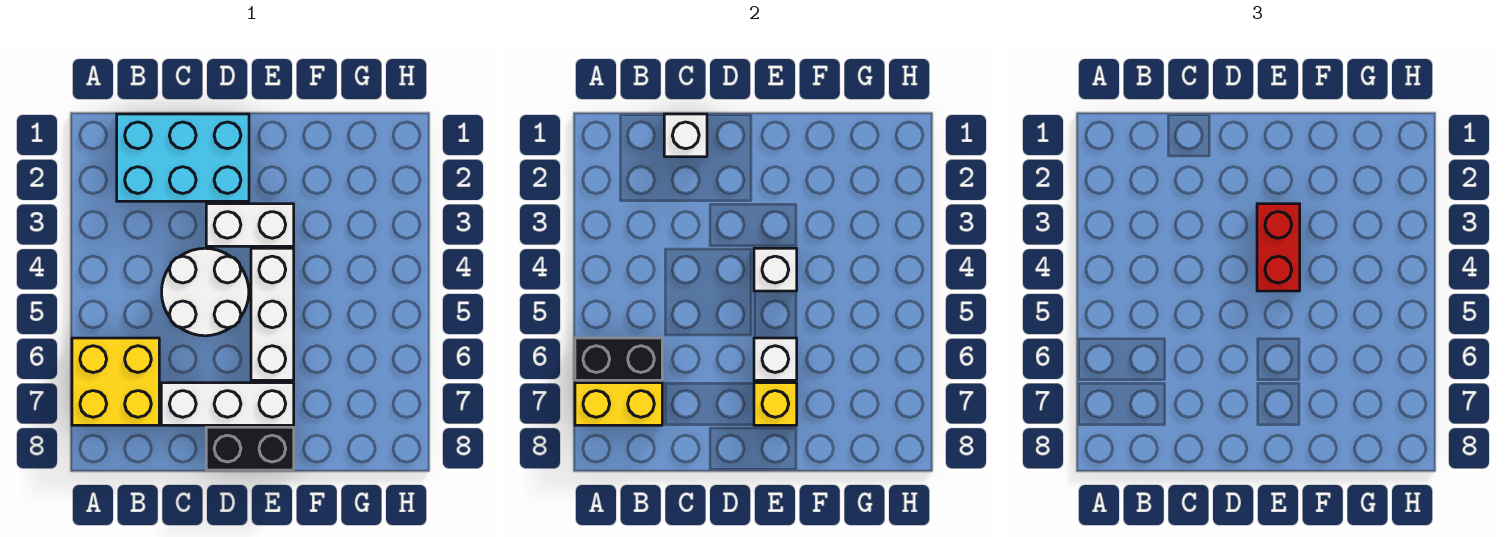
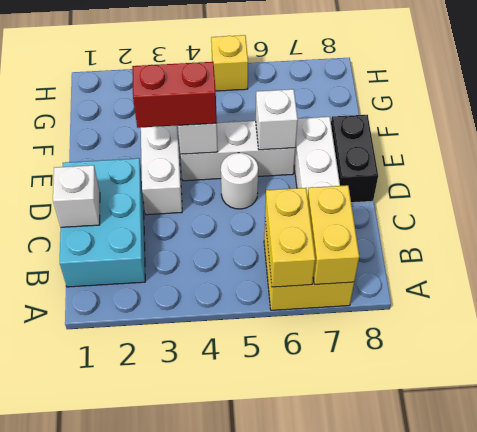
black brick A6:B6 level 2 -> yellow brick A6:B6 level 2
white round brick C4:D5 level 1 -> white round brick D5 level 1
yellow brick E7 level 2 -> yellow brick H5 level 1

